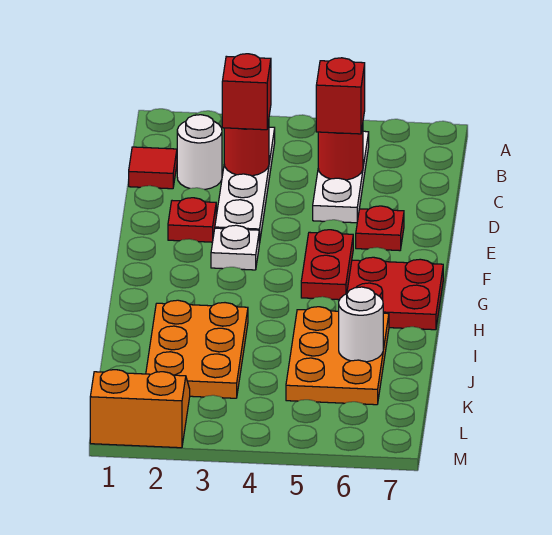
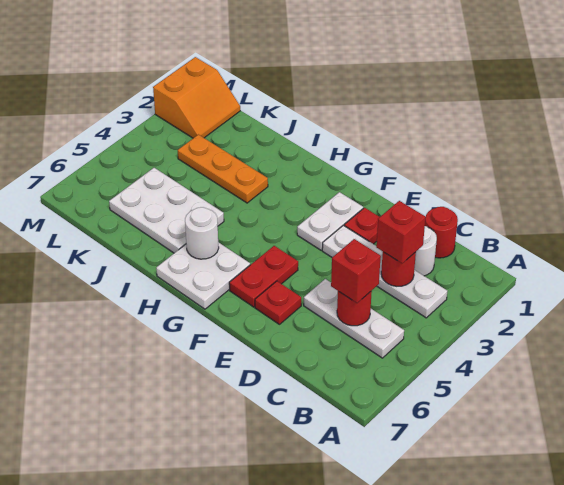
red tile C1 level 1 -> red round brick C1 level 1
white plate F3 level 1 -> white plate F2:F3 level 1
red plate F5:G5 level 1 -> red plate F5:F6 level 1
red plate G6:H7 level 1 -> white plate G6:H7 level 1
orange plate I2:K3 level 1 -> orange plate I3:K3 level 1
orange plate I5:K6 level 1 -> white plate I5:K6 level 1
white round brick J6 level 2 -> white round brick H6 level 2

